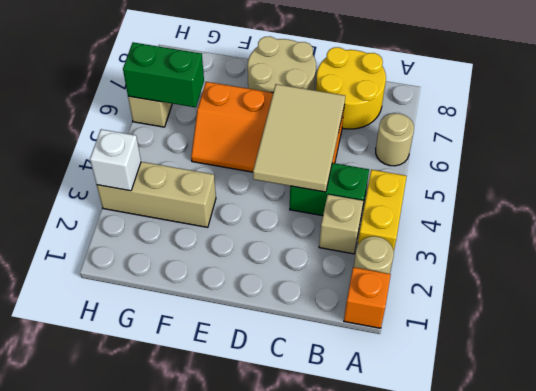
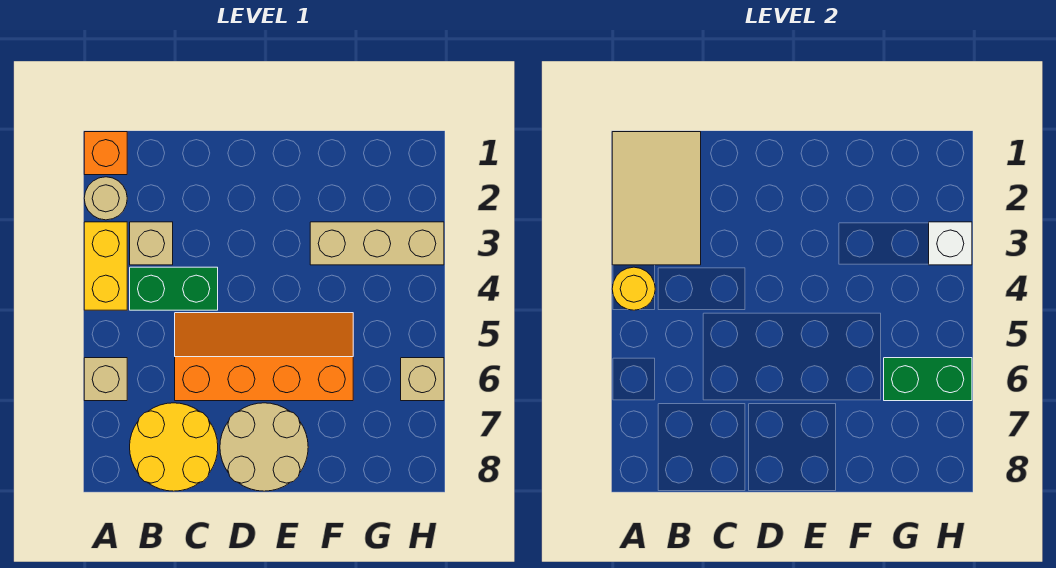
none -> yellow round brick A4 level 2
tan round brick A6 level 1 -> tan brick A6 level 1
tan tile C4:D6 level 2 -> tan tile A1:B3 level 2

